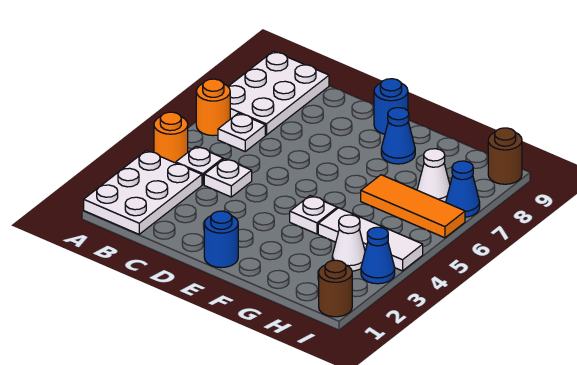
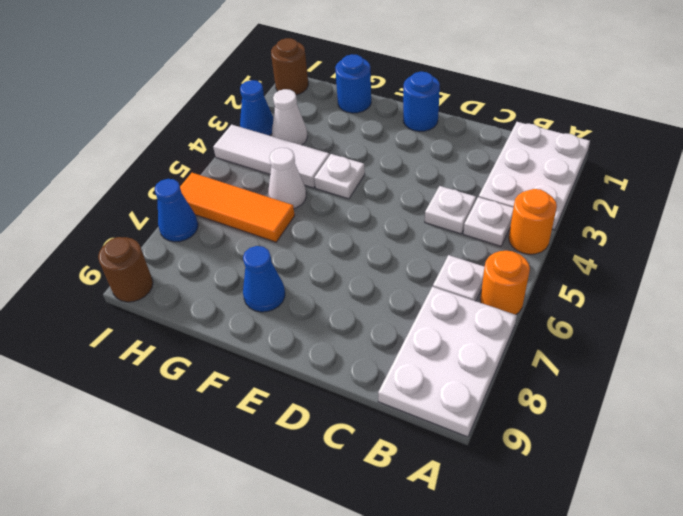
blue round brick E9 level 1 -> blue round brick G1 level 1
white cone H7 level 1 -> white cone G5 level 1

